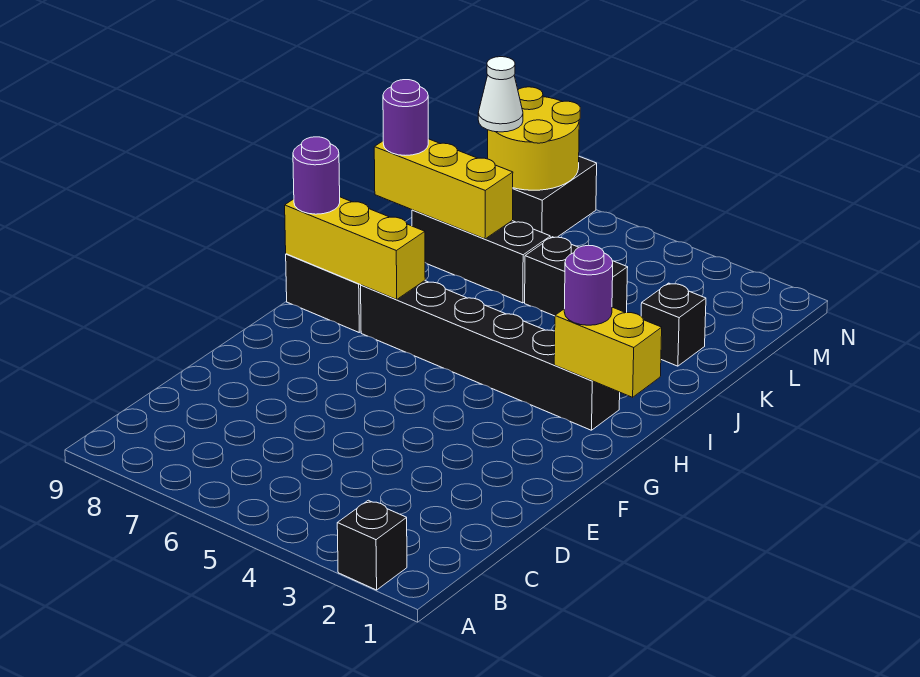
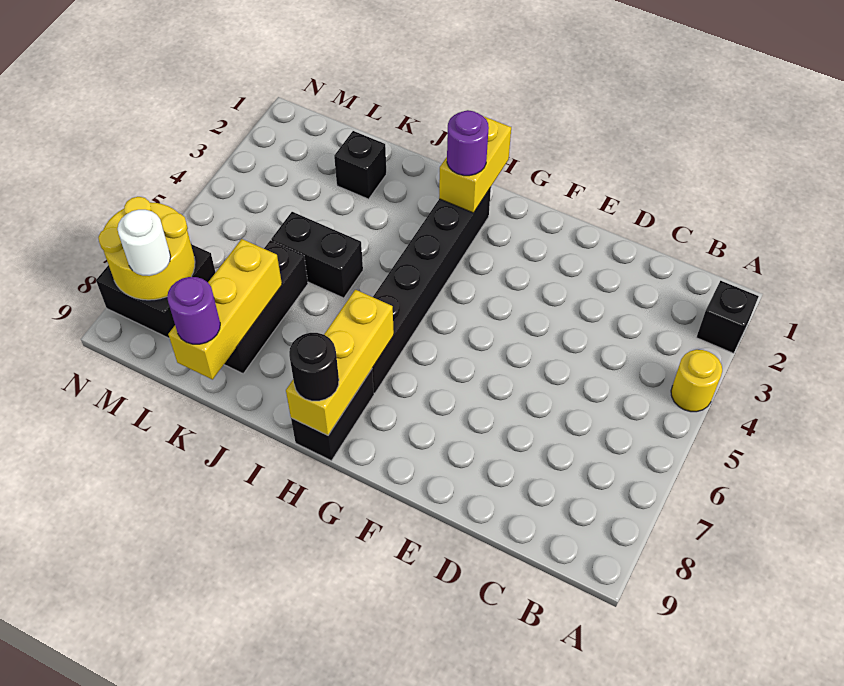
none -> yellow round brick A4 level 1
purple round brick H9 level 3 -> black round brick H9 level 3
black brick K4:K5 level 1 -> black brick J5:K5 level 1
white cone M8 level 3 -> white round brick M8 level 3

